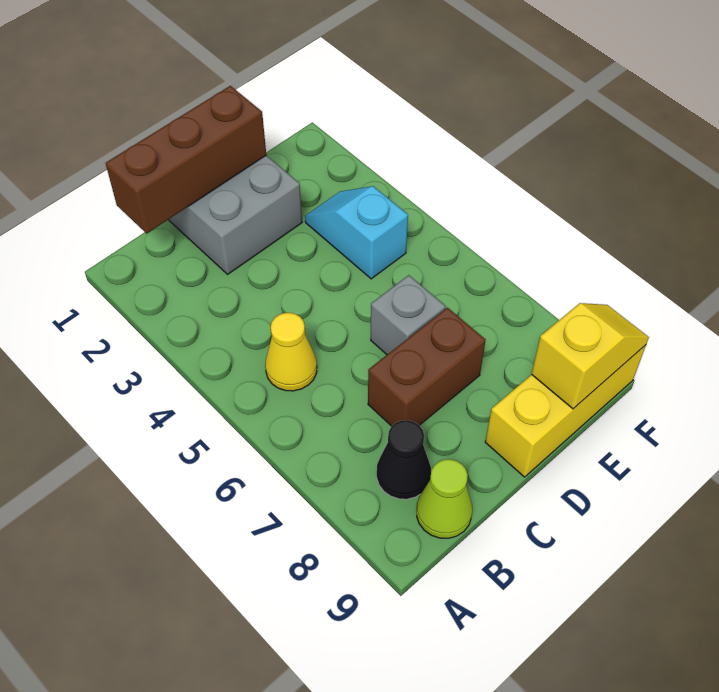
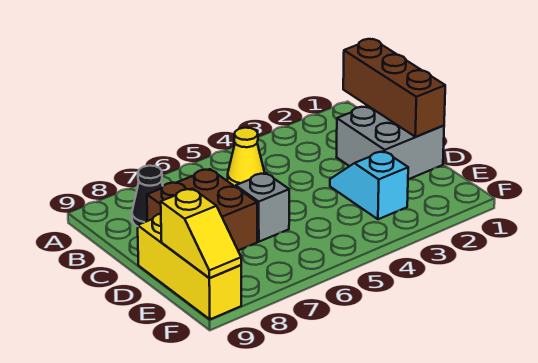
lime cone B9 level 1 -> none
brown brick C7:D7 level 1 -> brown brick C7:D8 level 1
cyan slope E3:E4 level 1 top 4 -> cyan slope D3:E3 level 1 top E

